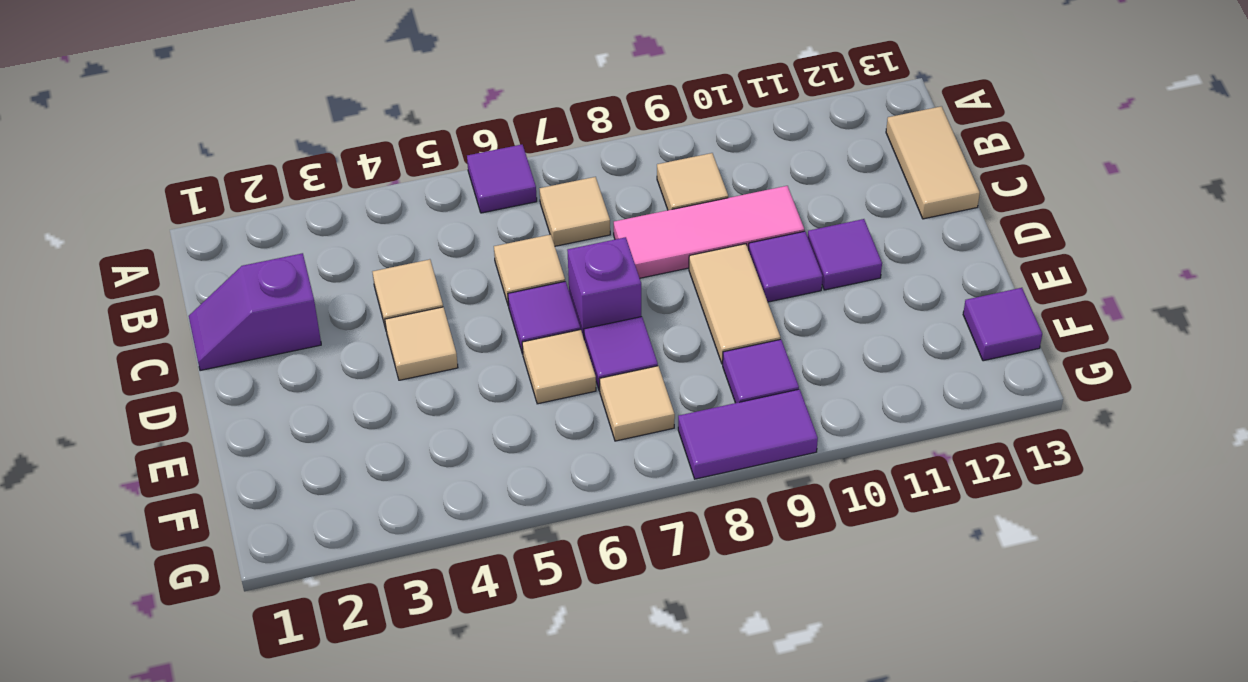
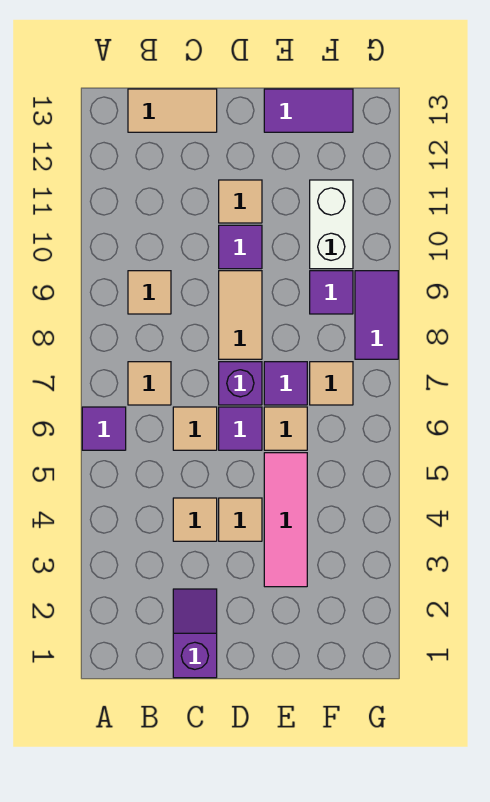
purple slope C1:C2 level 1 top 2 -> purple slope C1:C2 level 1 top 1
pink tile C8:C10 level 1 -> pink tile E3:E5 level 1
tan tile D9:E9 level 1 -> tan tile D8:D9 level 1
purple tile D11 level 1 -> tan tile D11 level 1
none -> white brick F10:F11 level 1
purple tile F13 level 1 -> purple tile E13:F13 level 1

